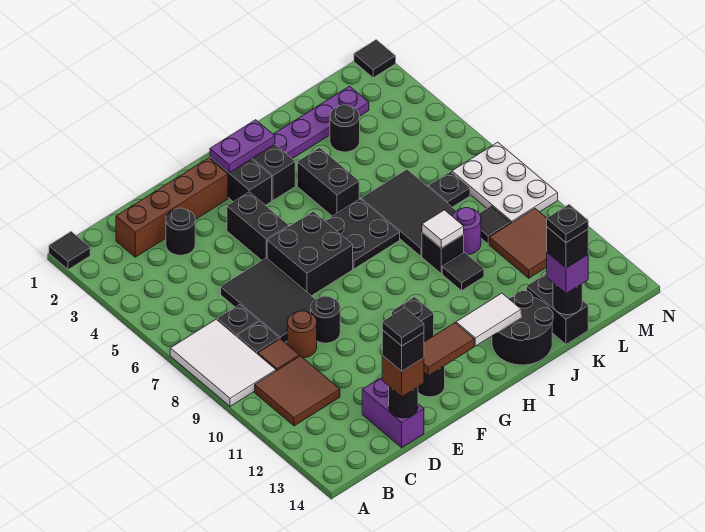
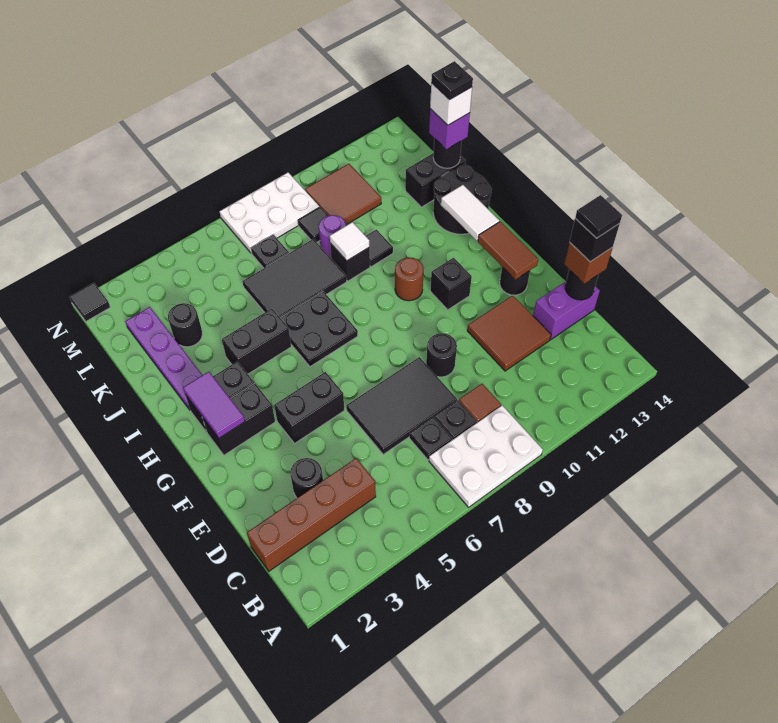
black tile A1 level 1 -> none
white tile A7:B9 level 1 -> white plate A7:B9 level 1
brown tile B10:C11 level 1 -> brown tile D11:E12 level 1
brown brick C2:F2 level 1 -> brown brick C1:C4 level 1
brown round brick D9 level 1 -> brown round brick H10 level 1
black brick F6:G7 level 1 -> none
purple plate G2:H2 level 2 -> purple tile G2:H2 level 2
black brick K14 level 4 -> white brick K14 level 4

